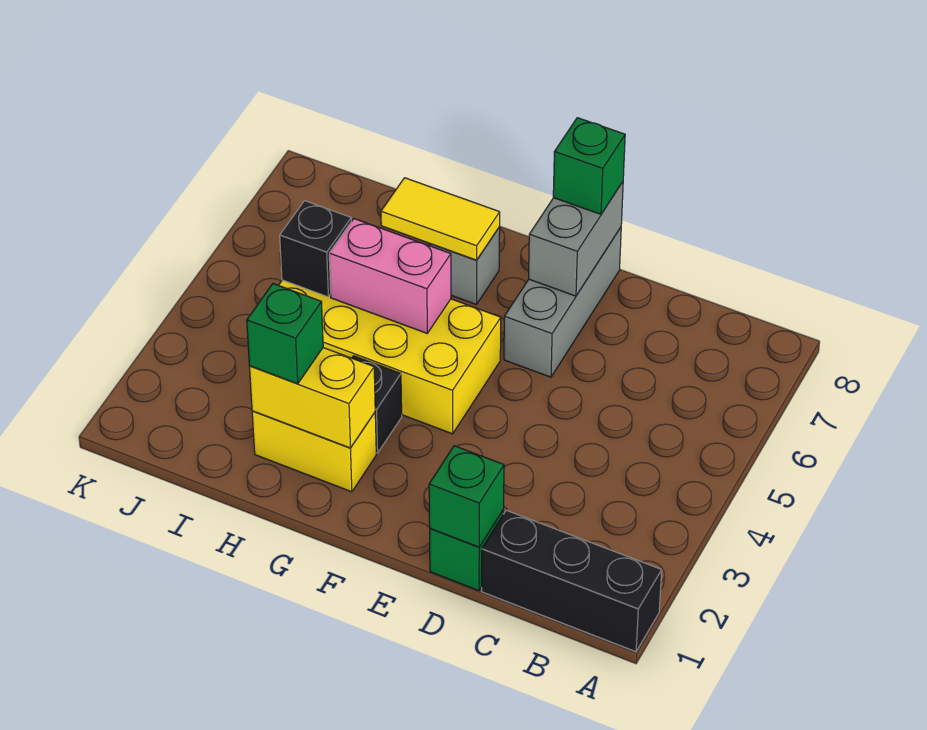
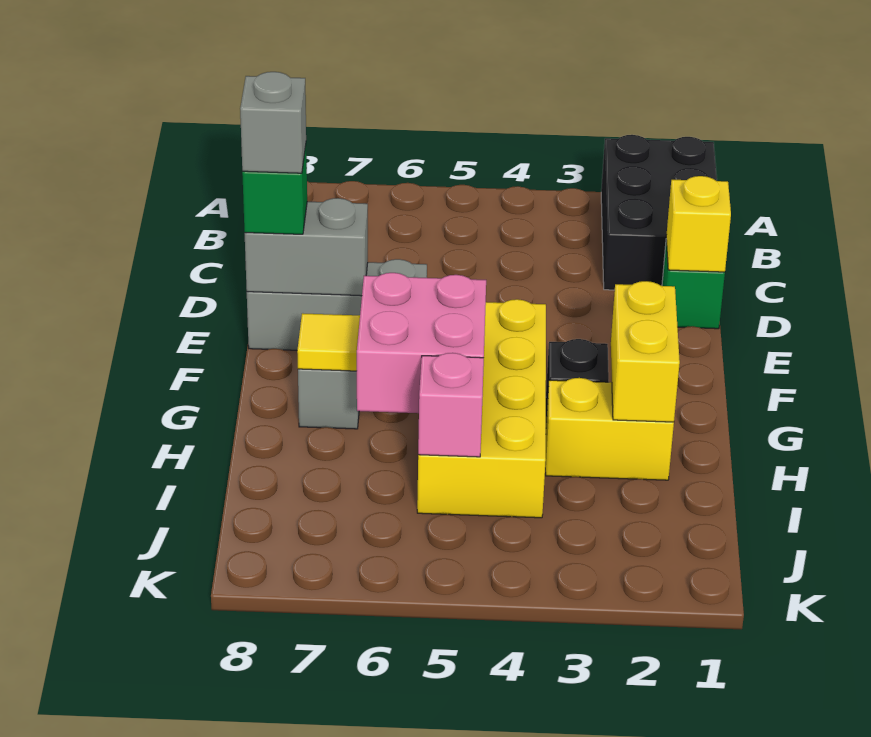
black brick A1:C1 level 1 -> black brick A1:C2 level 1
green brick D1 level 2 -> yellow brick D1 level 2
none -> grey brick E8 level 4
yellow brick G2:H2 level 1 -> yellow brick H2:H3 level 1
pink brick G5:H5 level 2 -> pink brick G5:H6 level 2
yellow tile G7:H7 level 2 -> yellow tile G7 level 2
green brick H2 level 3 -> none
black brick I5 level 2 -> pink brick I5 level 2

